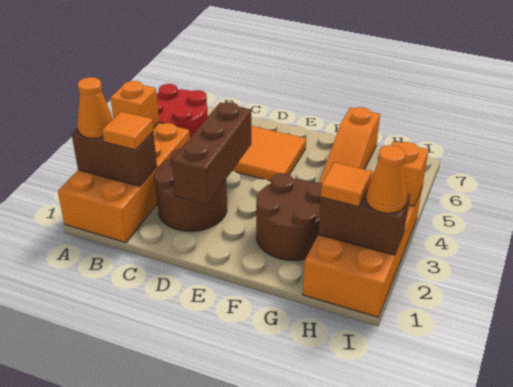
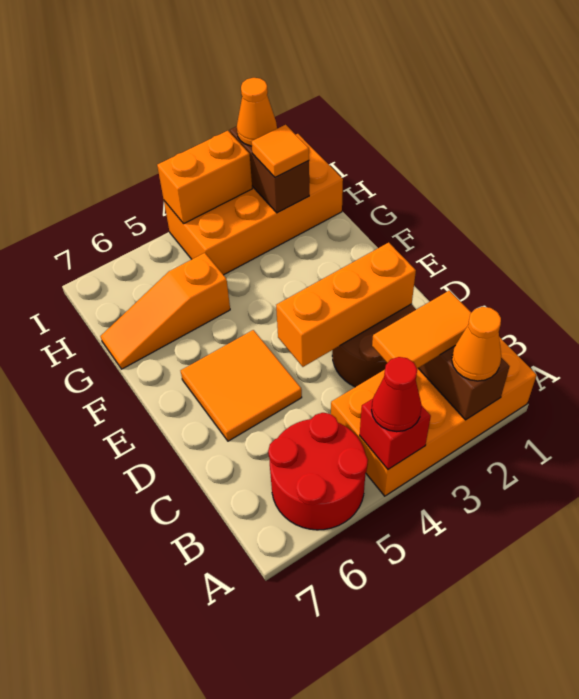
orange brick A4 level 2 -> red brick A4 level 2
none -> red cone A4 level 3
orange tile B2 level 3 -> orange tile B2:B3 level 3
brown brick D2:D4 level 2 -> orange brick D2:D4 level 2
brown round brick F2:G3 level 1 -> none
orange slope G5:G7 level 1 top 7 -> orange slope G5:G7 level 1 top 5
orange brick I4 level 2 -> orange brick I3:I4 level 2

